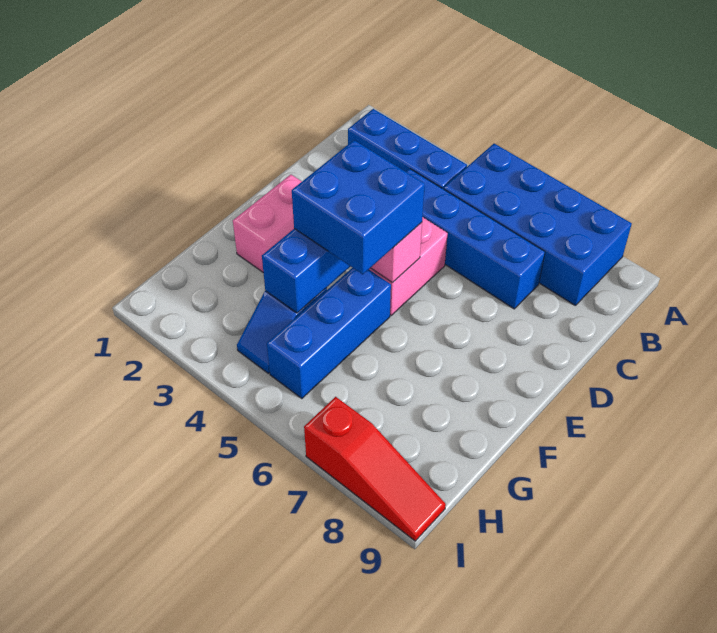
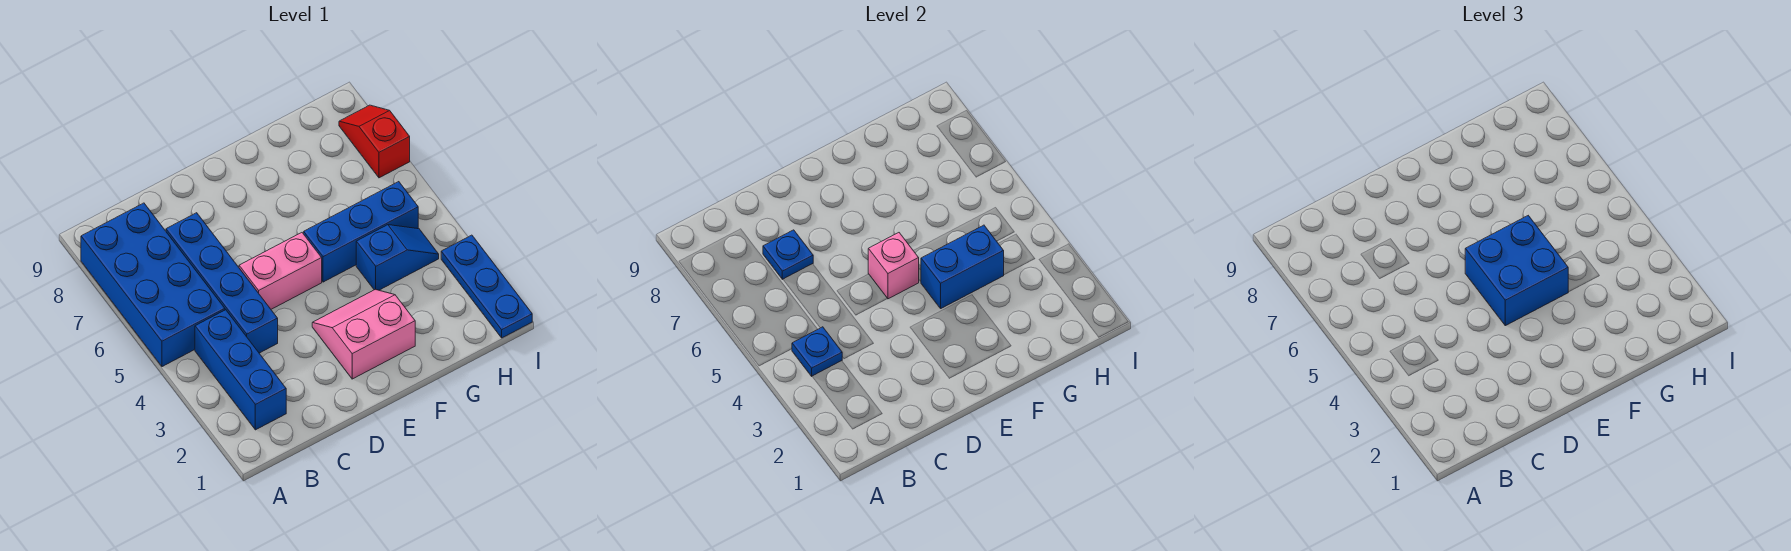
none -> blue plate B4 level 2
none -> blue plate C7 level 2
none -> blue plate I1:I3 level 1
red slope I7:I9 level 1 top 7 -> red slope I7:I8 level 1 top 7

